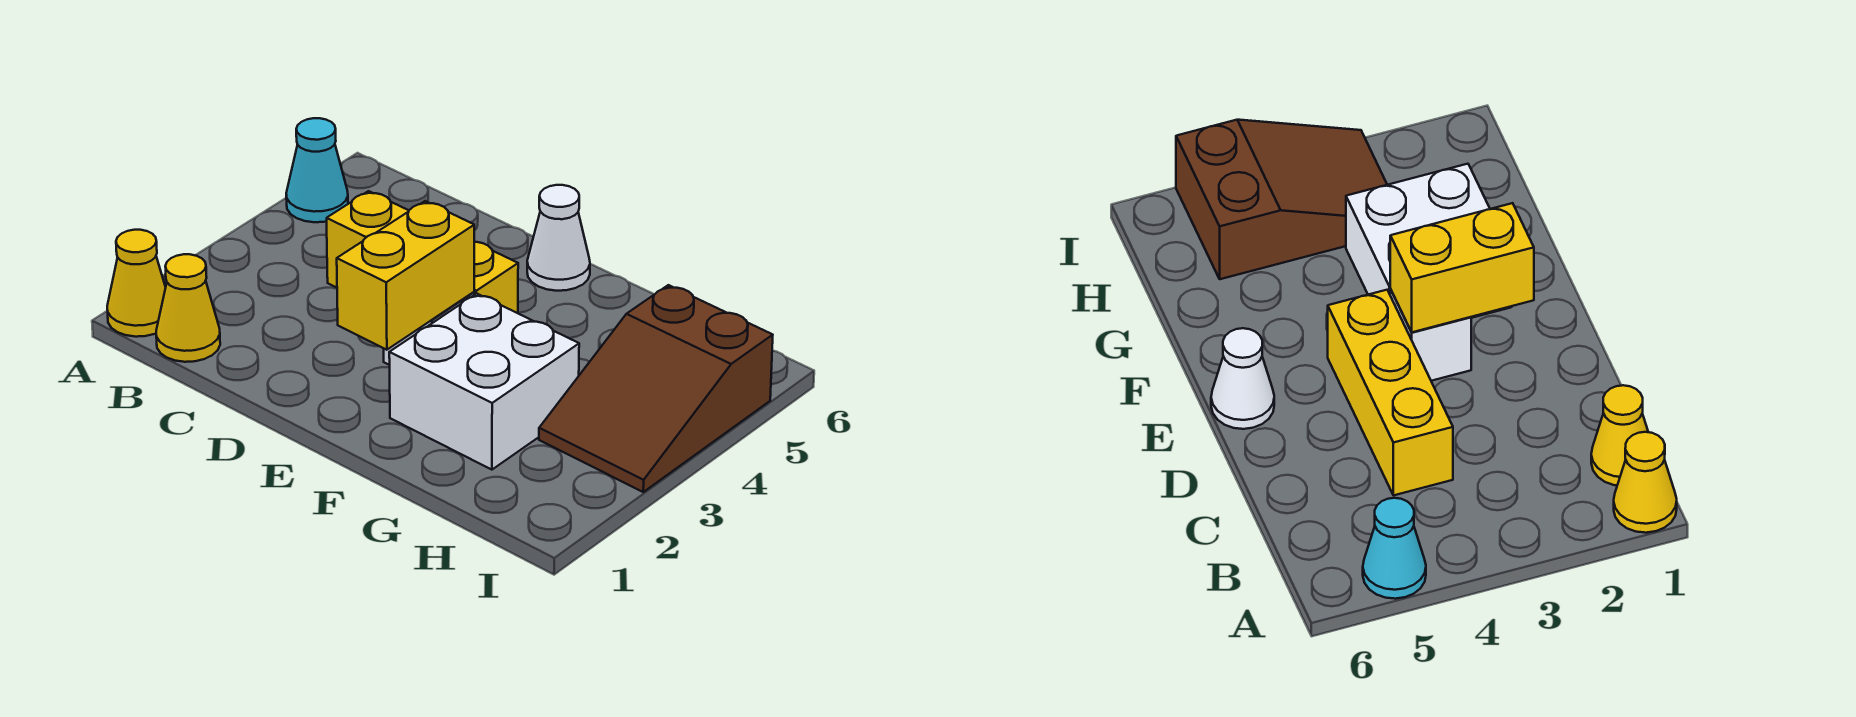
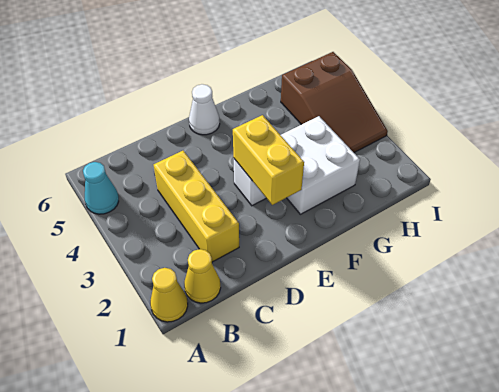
yellow brick C4:E4 level 1 -> yellow brick C2:C4 level 1

